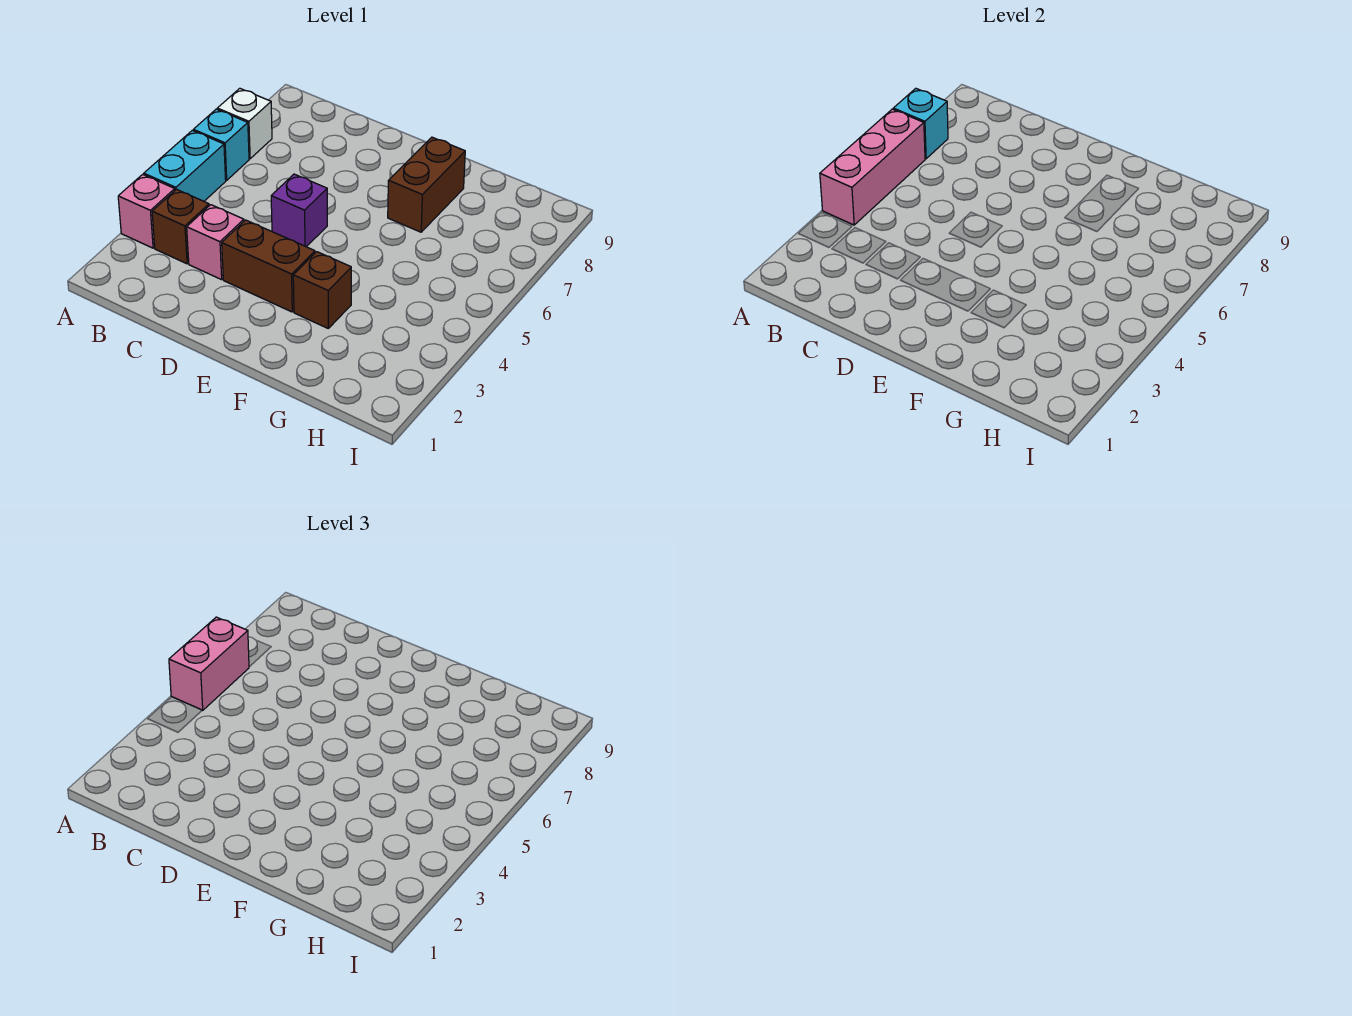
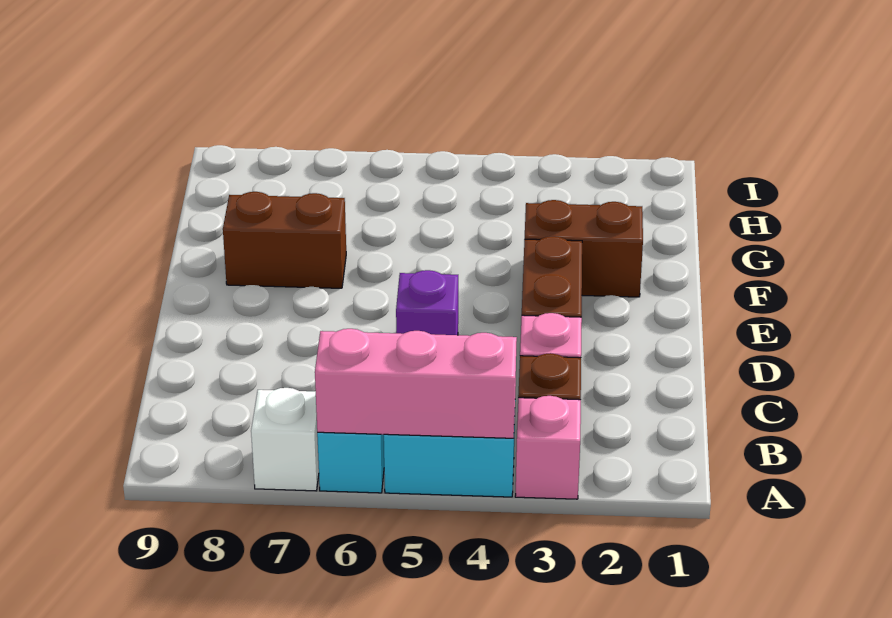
pink brick A5:A6 level 3 -> none
cyan brick A7 level 2 -> none
brown brick F3 level 1 -> brown brick F2:F3 level 1

